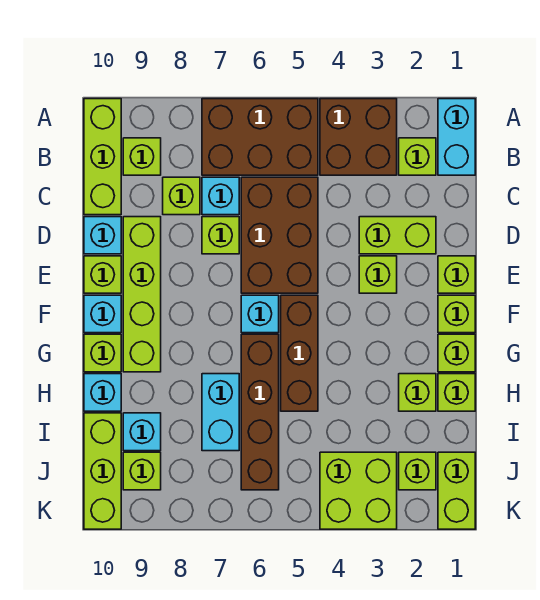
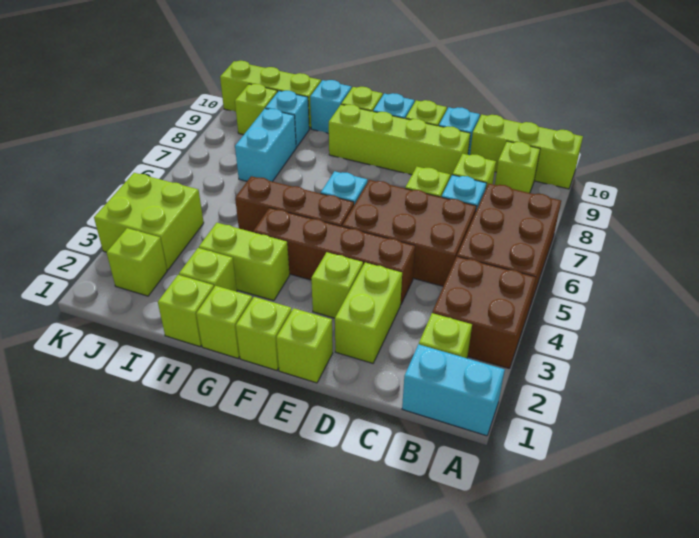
brown brick G6:J6 level 1 -> brown brick D4:G4 level 1
cyan brick H7:I7 level 1 -> cyan brick I7:I8 level 1
lime brick J1:K1 level 1 -> lime brick G3:H3 level 1

